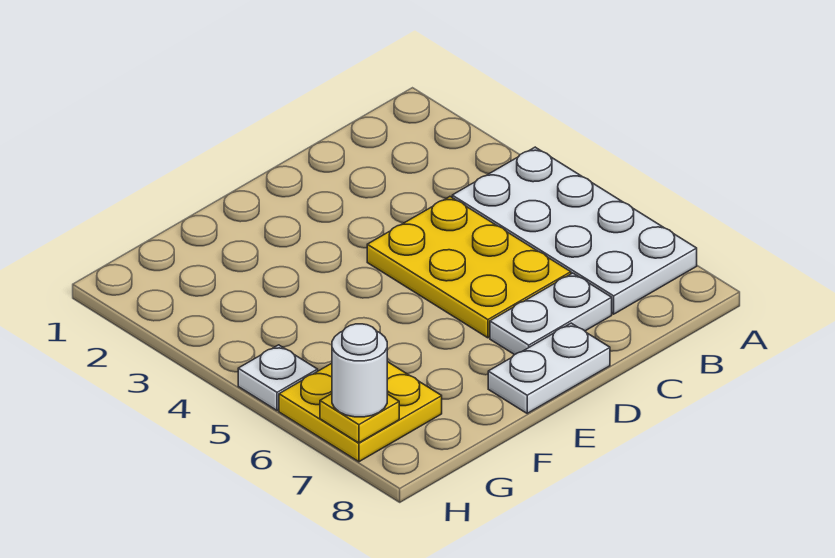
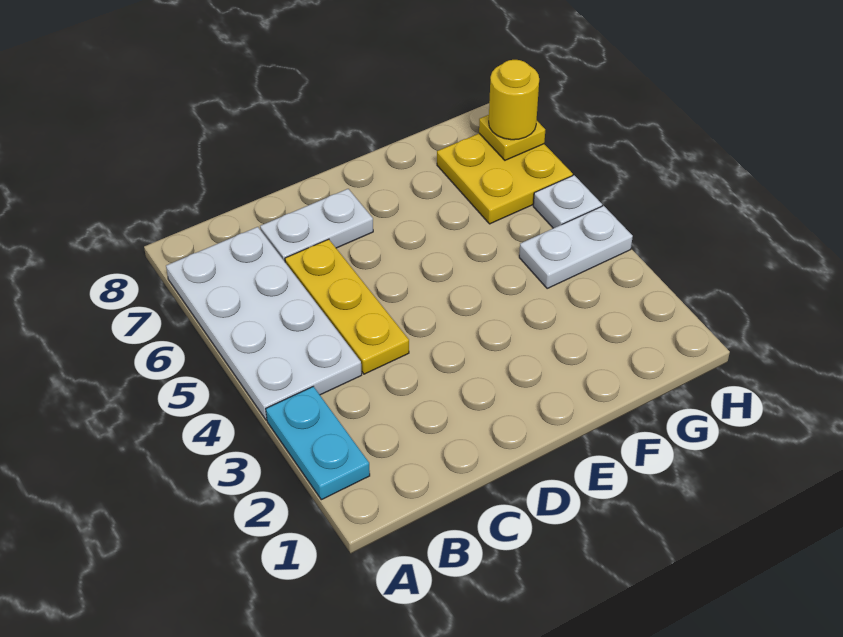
none -> cyan plate A2:A3 level 1
yellow plate C4:D6 level 1 -> yellow plate C4:C6 level 1
white plate D8:E8 level 1 -> white plate G4:H4 level 1
white round brick H7 level 3 -> yellow round brick H7 level 3

